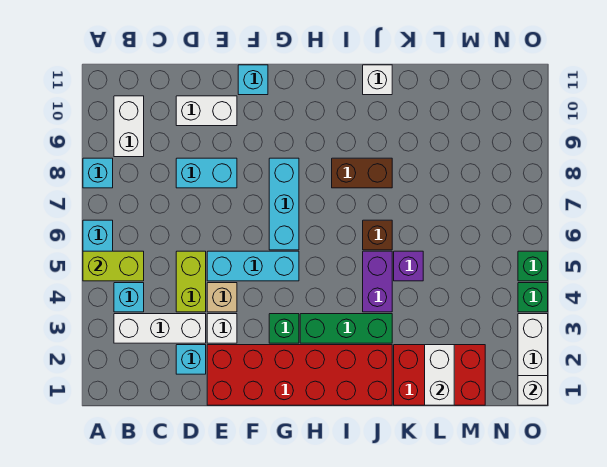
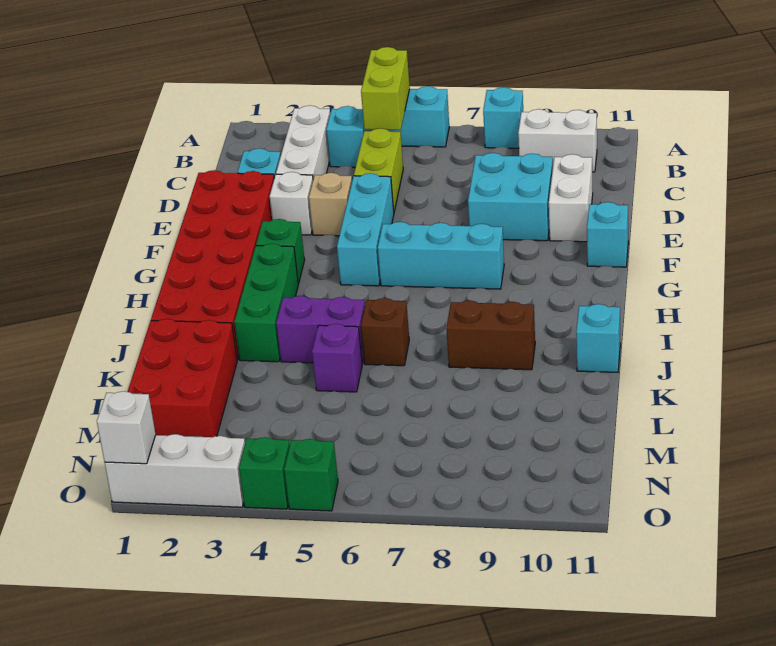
lime brick D4:D5 level 1 -> lime brick C5:D5 level 1
cyan brick D8:E8 level 1 -> cyan brick D8:E9 level 1
brown brick I8:J8 level 1 -> brown brick J8:J9 level 1
white brick J11 level 1 -> cyan brick J11 level 1
white brick L1:L2 level 2 -> none

